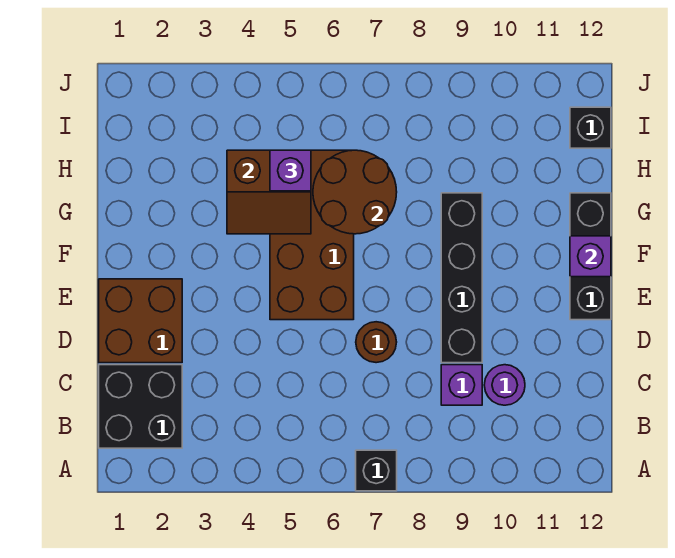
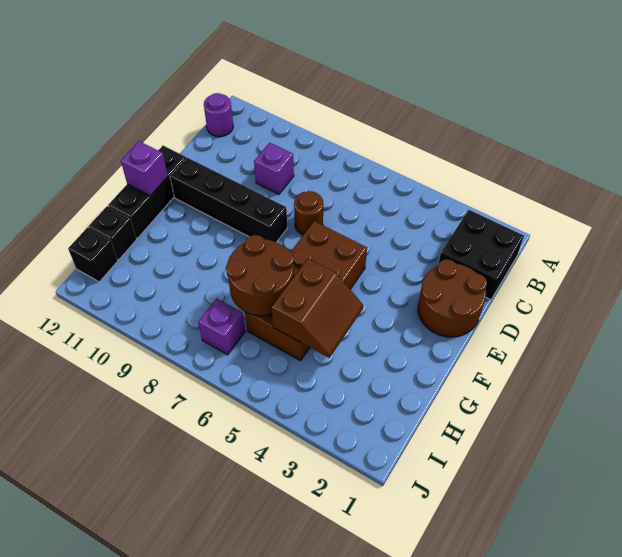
black brick A7 level 1 -> black brick H12 level 1
purple round brick C10 level 1 -> purple round brick B12 level 1
brown brick D1:E2 level 1 -> brown round brick D1:E2 level 1
black brick D9:G9 level 1 -> black brick E8:E11 level 1
brown slope G4:H5 level 2 top H -> brown slope G4:H5 level 2 top 5
purple brick H5 level 3 -> purple brick I7 level 1

